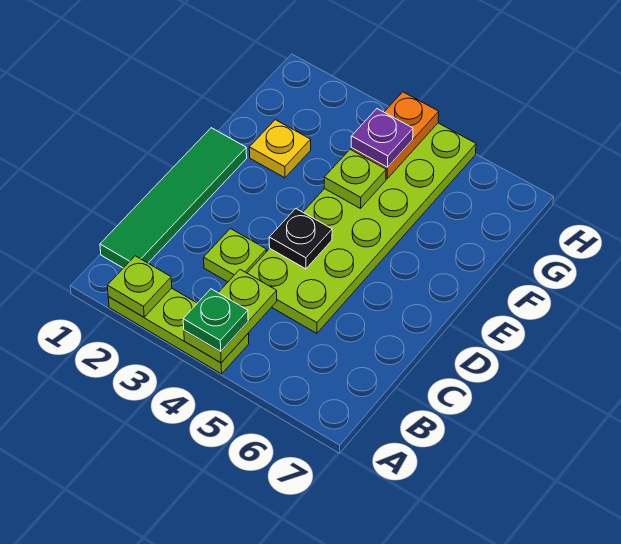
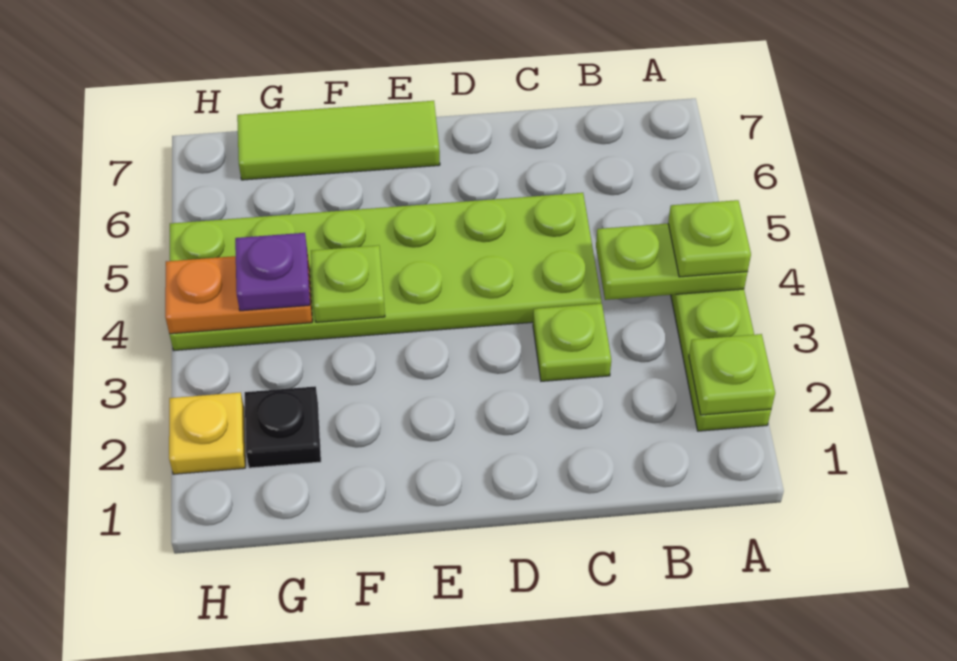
green plate A4 level 3 -> lime plate A4 level 3
green tile B1:E1 level 1 -> none
black plate D4 level 2 -> black plate G2 level 1
none -> lime tile E7:G7 level 1
yellow plate F2 level 1 -> yellow plate H2 level 1

